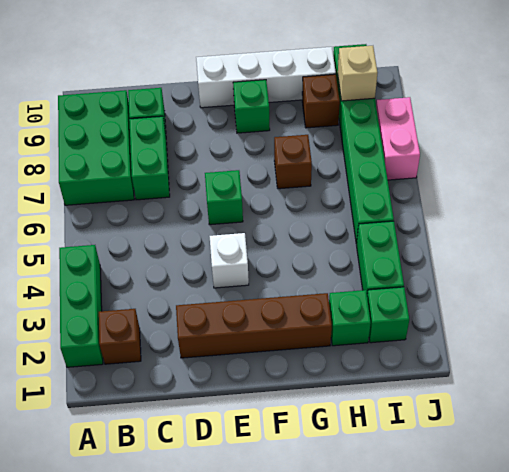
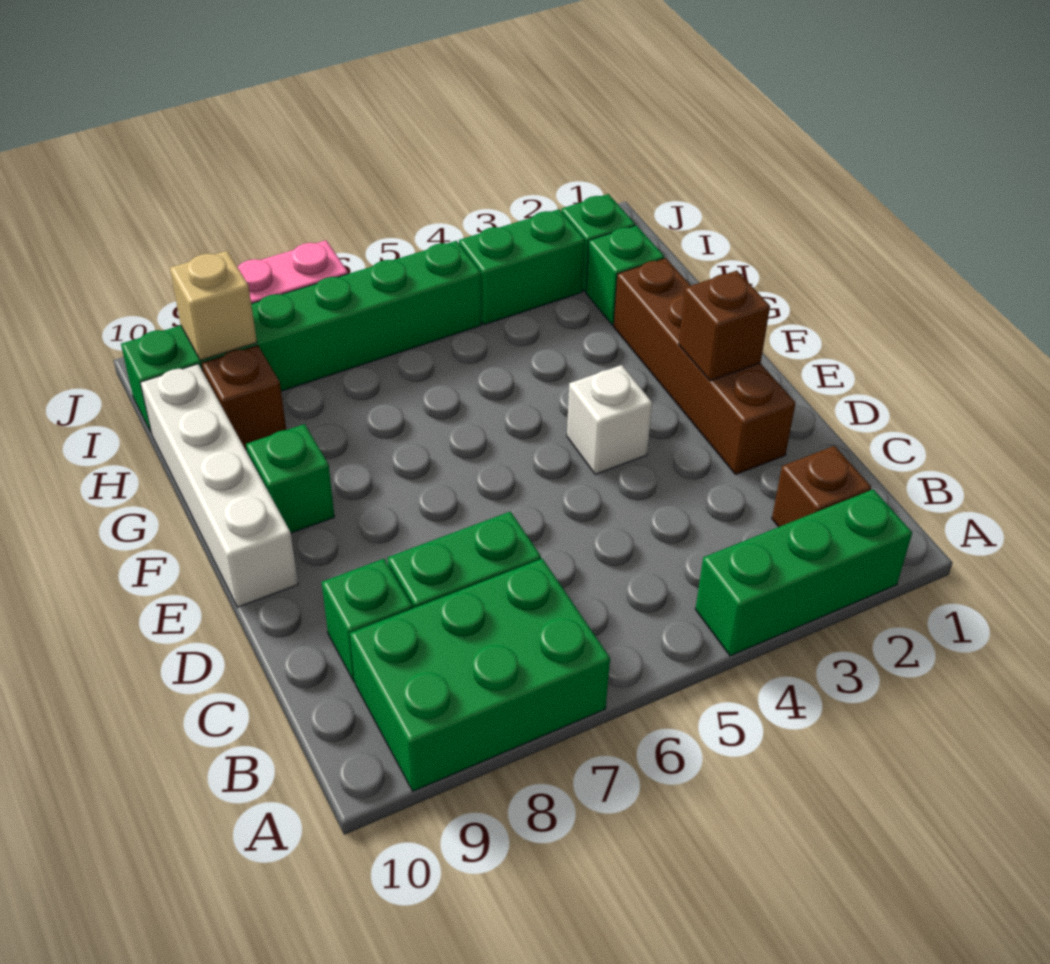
green brick E6 level 1 -> none
brown brick G7 level 1 -> brown brick E2 level 2

